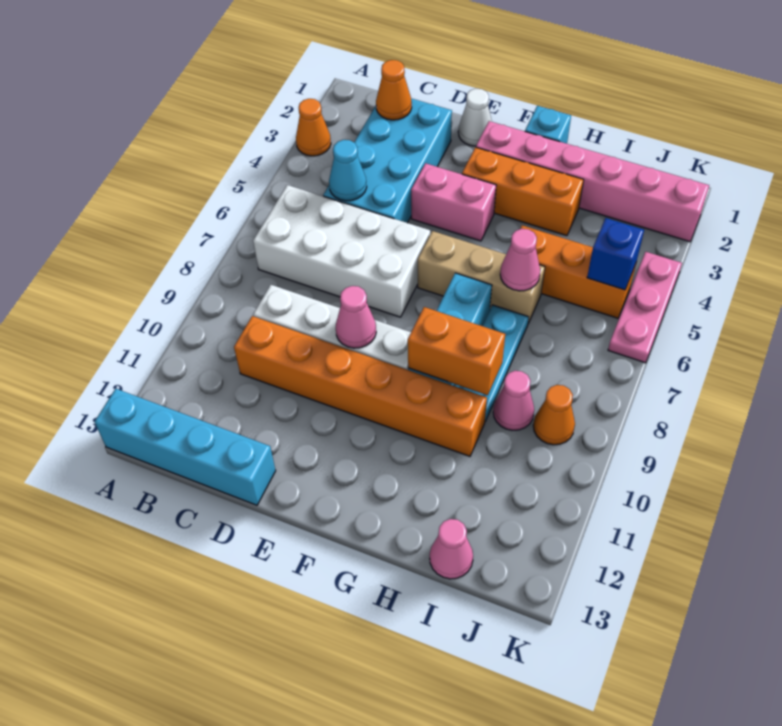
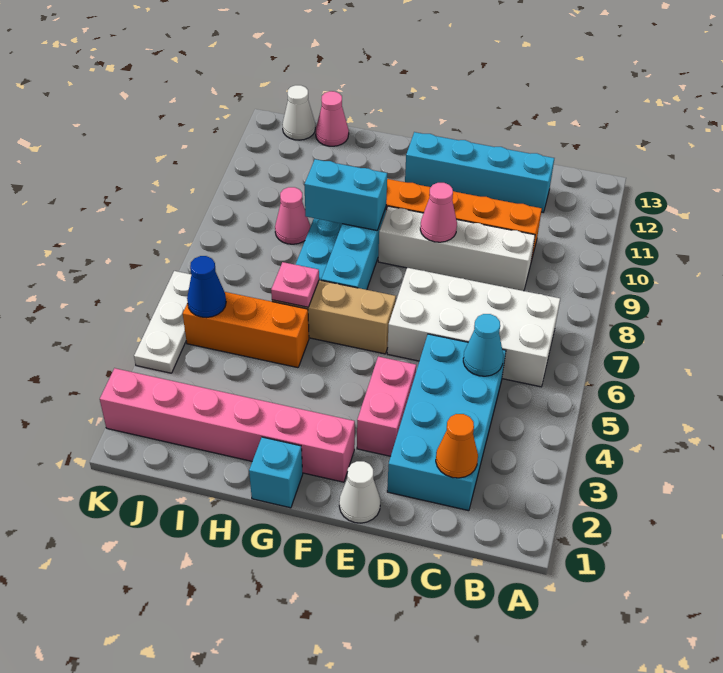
orange cone A3 level 1 -> none
cyan brick A13:D13 level 1 -> cyan brick C12:F12 level 1
pink brick E4:F4 level 1 -> pink brick E3:E4 level 1
orange brick F3:H3 level 1 -> none
orange brick G9:H9 level 2 -> cyan brick G9:H9 level 2
pink cone H6 level 2 -> pink plate H6 level 2
blue brick J5 level 2 -> blue cone J5 level 2
orange cone J9 level 1 -> none
none -> white cone J13 level 1
pink plate K4:K6 level 1 -> white plate K4:K6 level 1

